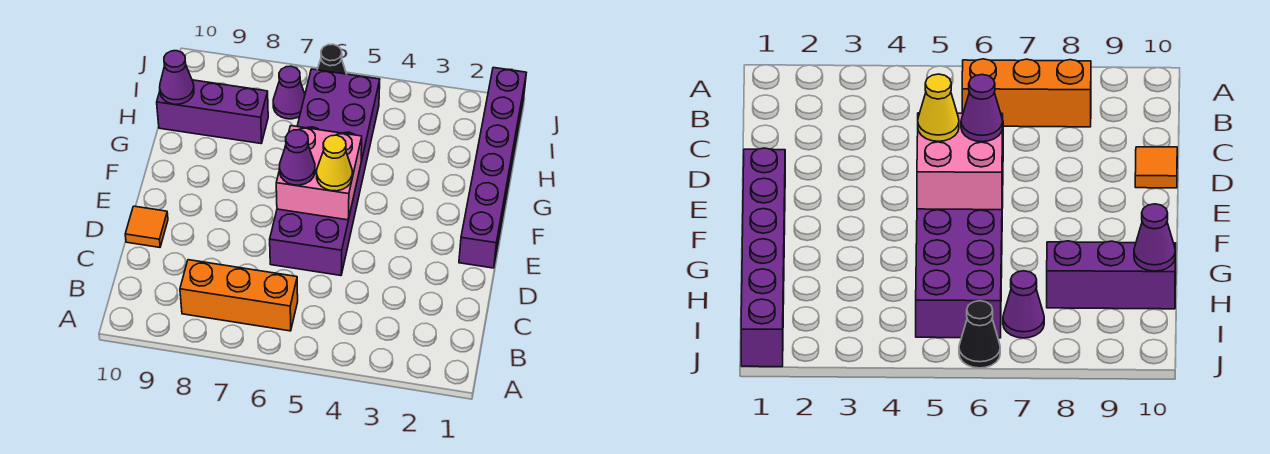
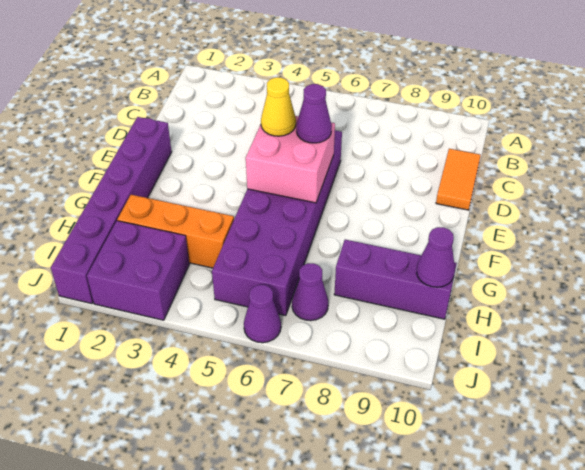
orange brick B6:B8 level 1 -> orange brick H2:H4 level 1
orange tile D10 level 1 -> orange tile C10:D10 level 1
none -> purple brick I2:J3 level 1
black cone J6 level 1 -> purple cone J6 level 1

